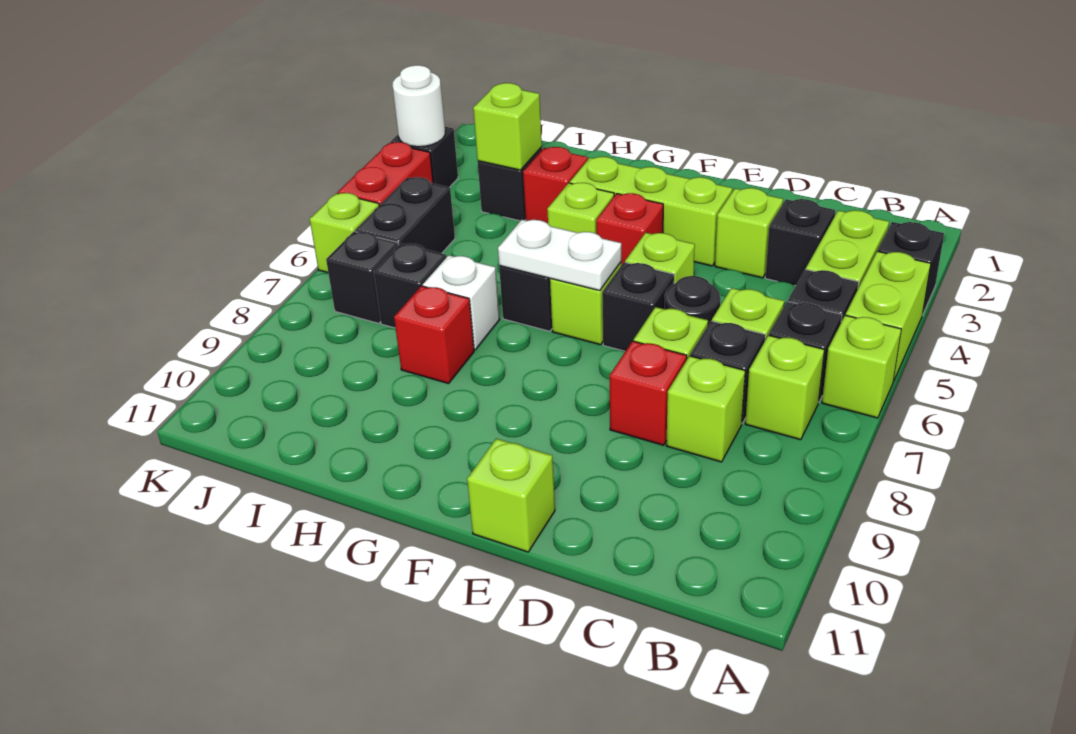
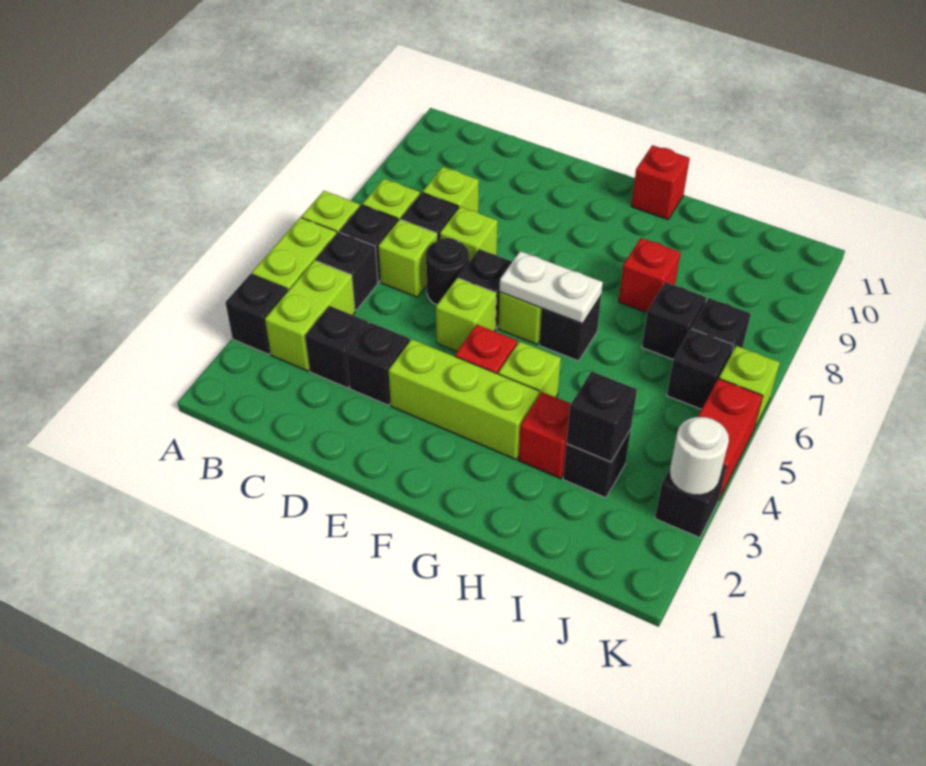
lime brick D3 level 1 -> black brick D3 level 1
red brick D8 level 1 -> red brick G11 level 1
lime brick E11 level 1 -> none
white brick H7 level 1 -> none
lime brick I3 level 2 -> black brick I3 level 2
black brick J5:J6 level 1 -> black brick J6 level 1

